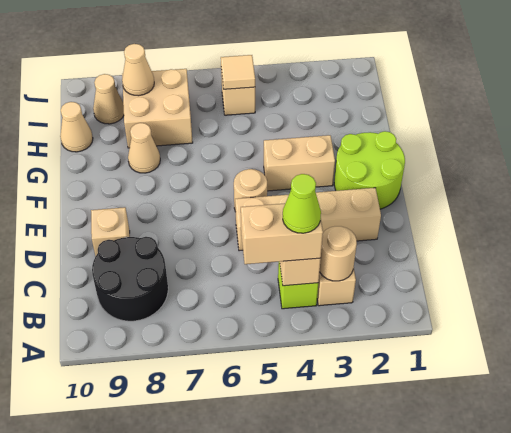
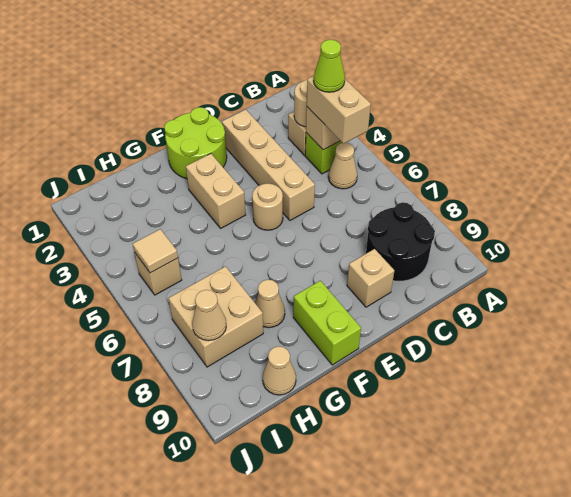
none -> lime brick F9:F10 level 1
tan cone I9 level 1 -> tan cone B5 level 1

